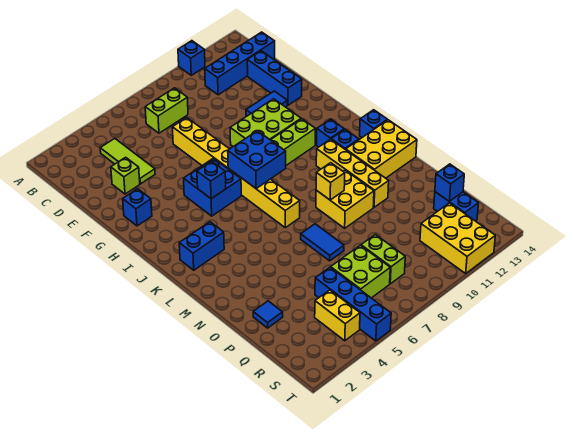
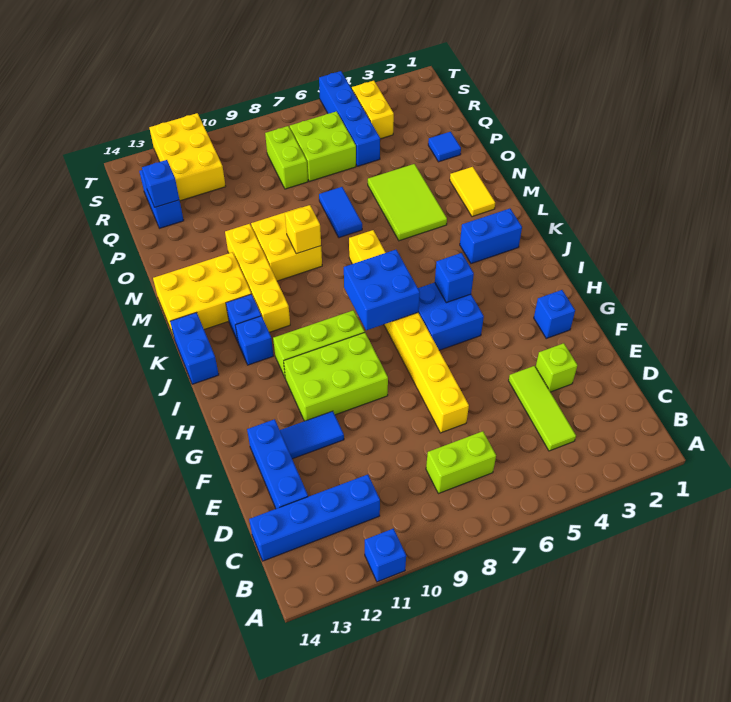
blue brick K14 level 1 -> blue brick J14:K14 level 1
none -> yellow tile M2:N2 level 1
none -> lime tile M4:O5 level 1

